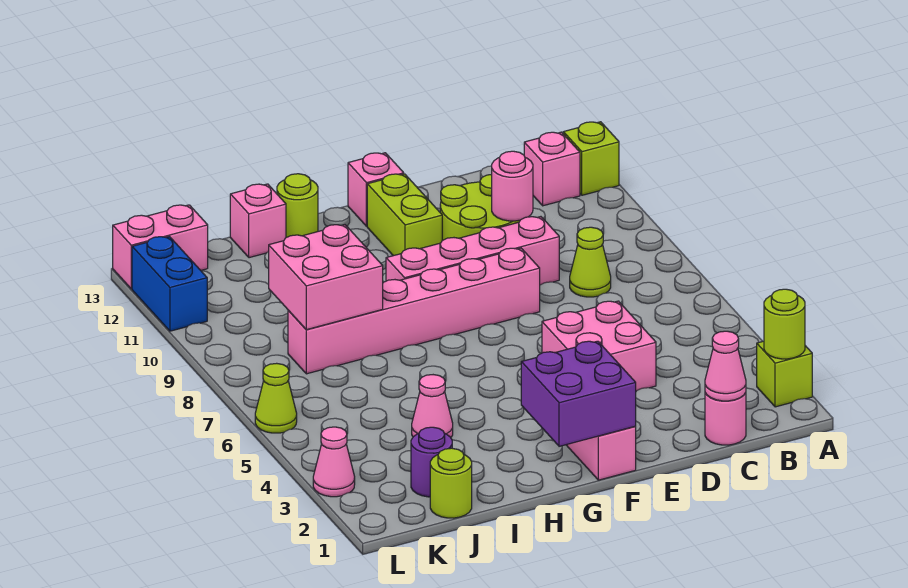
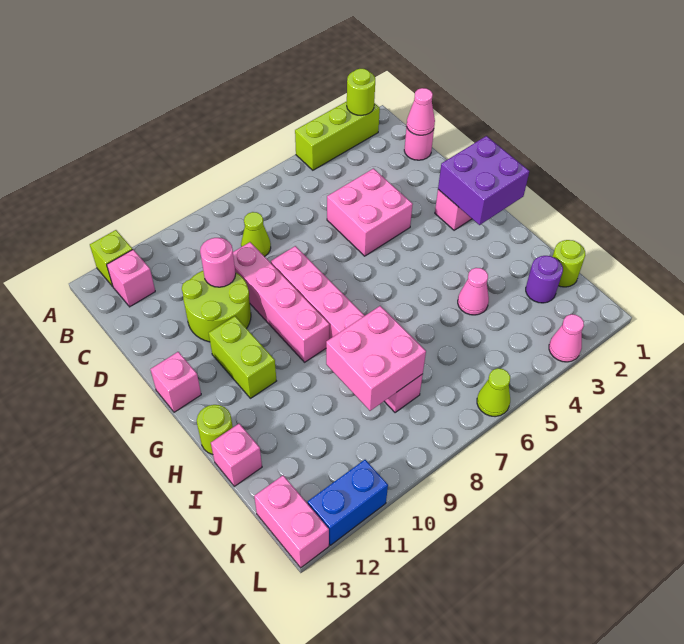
lime brick A2 level 1 -> lime brick A2:A4 level 1
lime brick F11:F12 level 1 -> lime brick F11:G11 level 1

